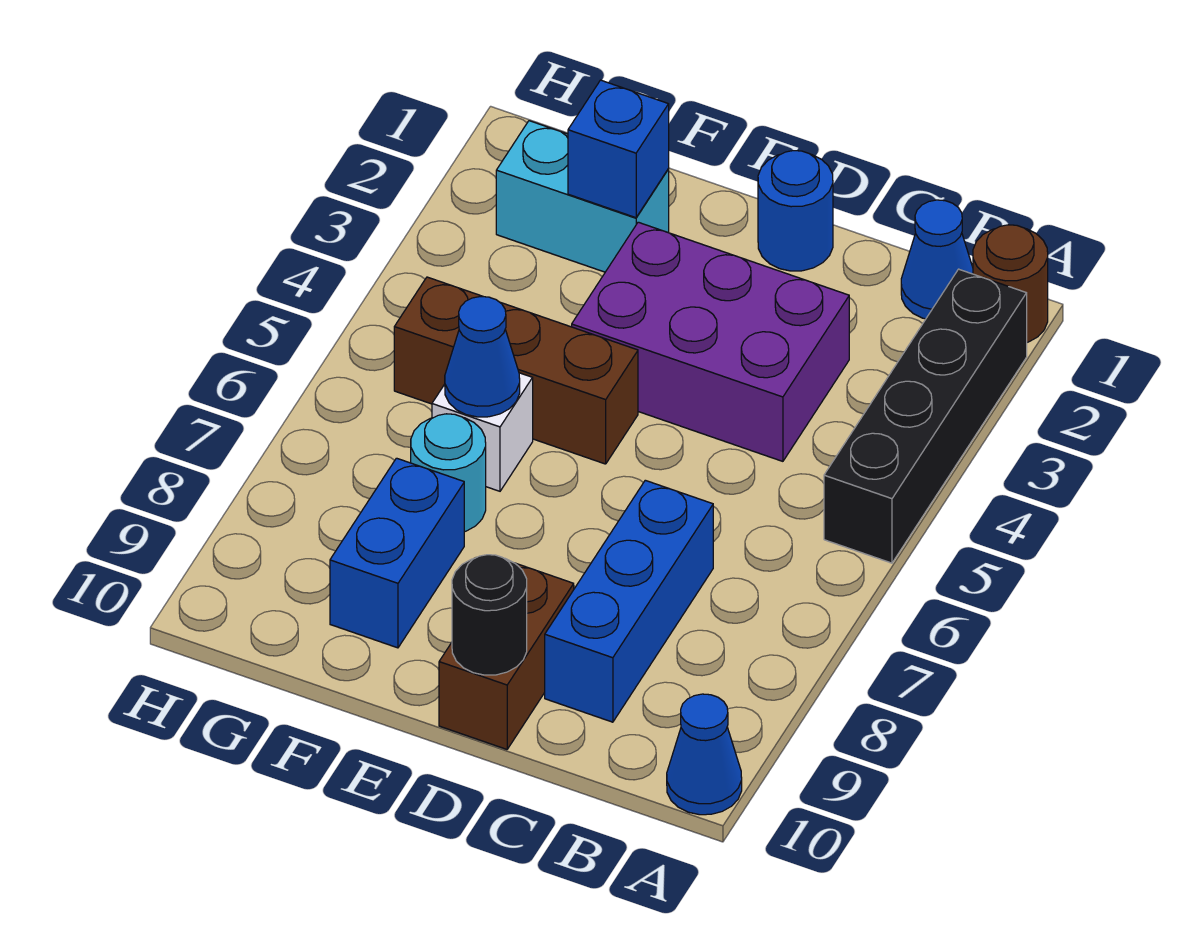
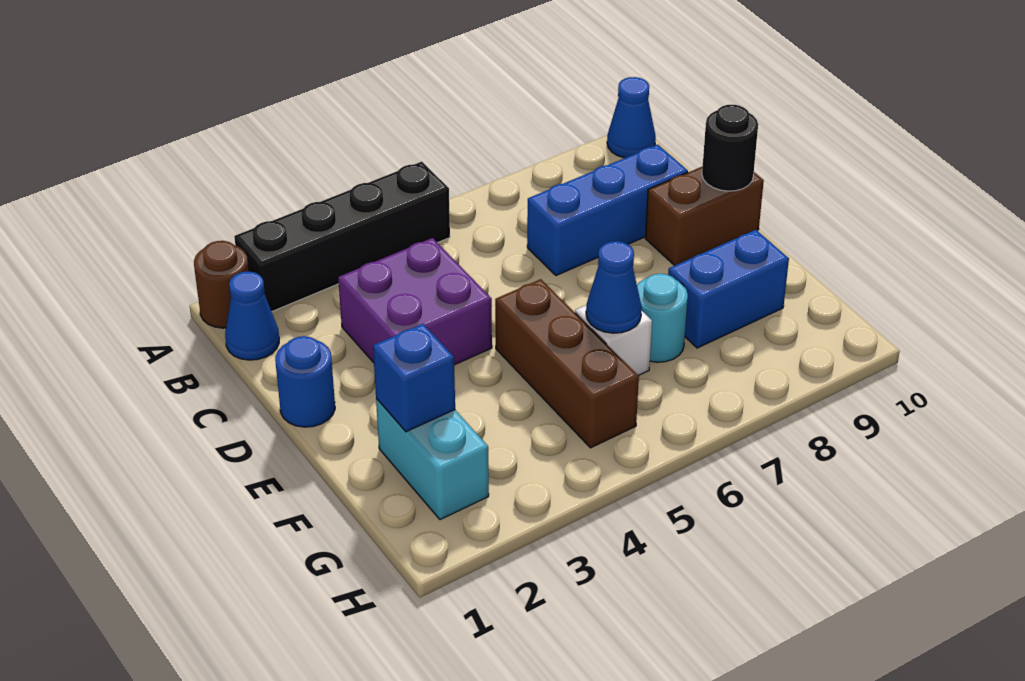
purple brick C3:E4 level 1 -> purple brick C3:D4 level 1

